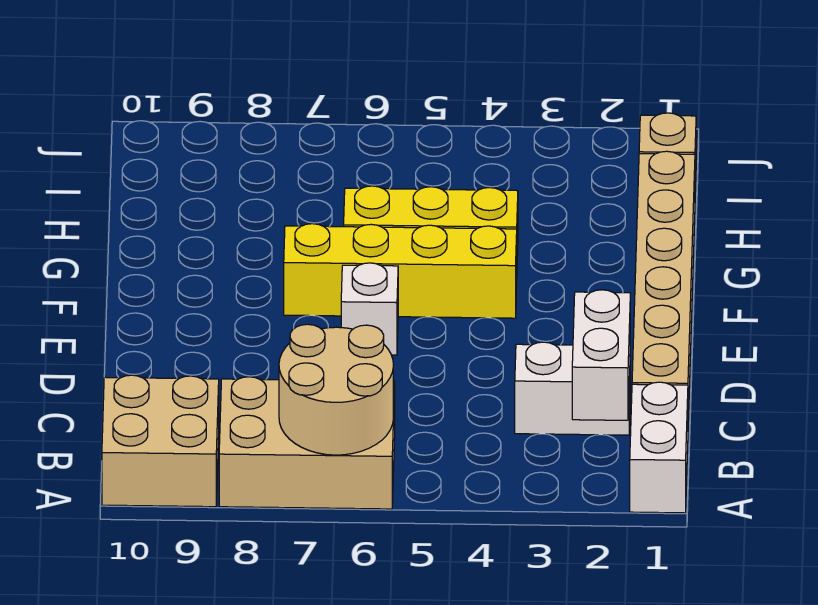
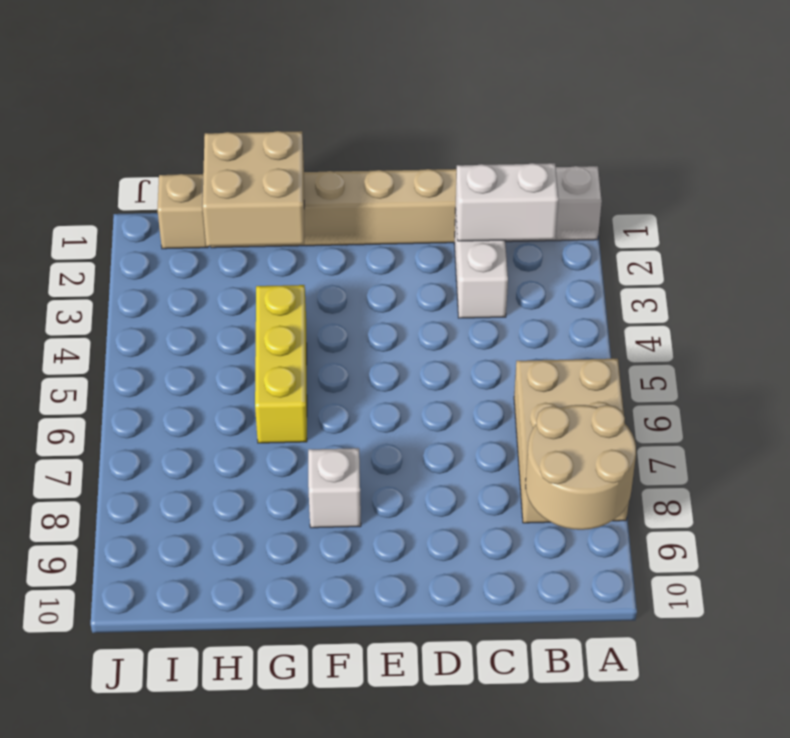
tan round brick A6:B7 level 2 -> tan round brick A8:B9 level 2
tan brick A9:B10 level 1 -> tan brick G1:H2 level 2
white brick E6 level 1 -> white brick F8 level 1
yellow brick F4:F7 level 1 -> none

